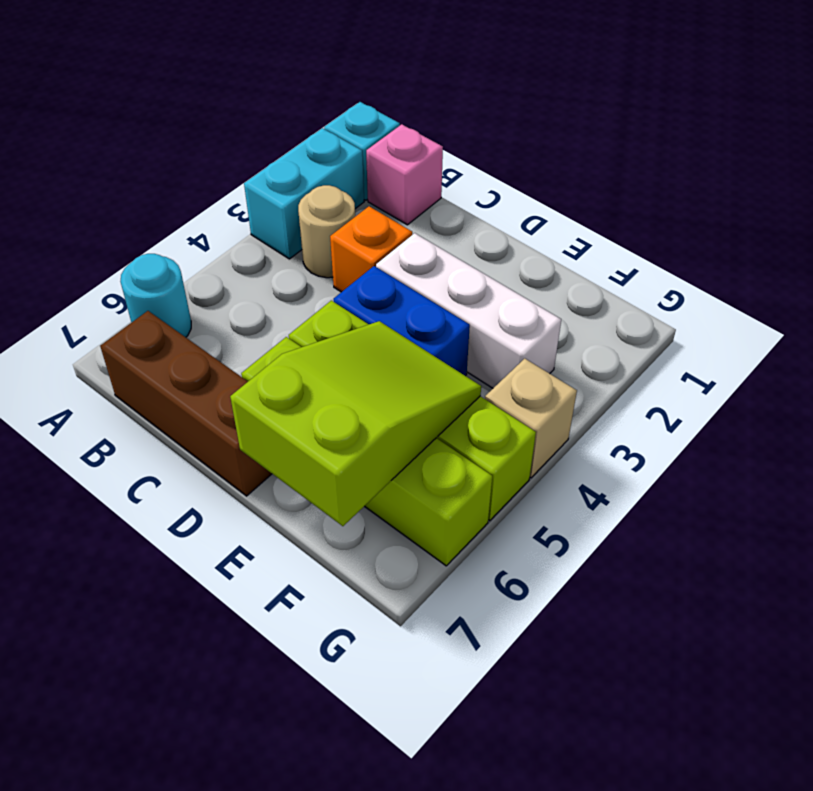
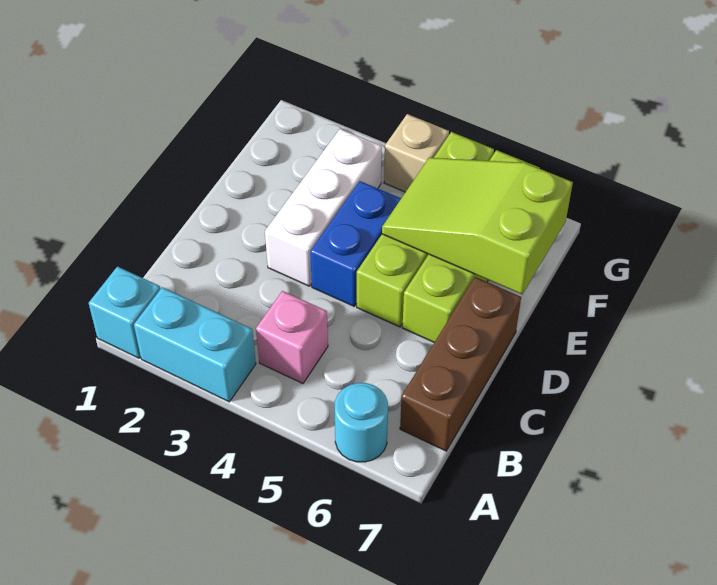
pink brick B1 level 1 -> pink brick B4 level 1
tan round brick B3 level 1 -> none
orange brick C3 level 1 -> none

